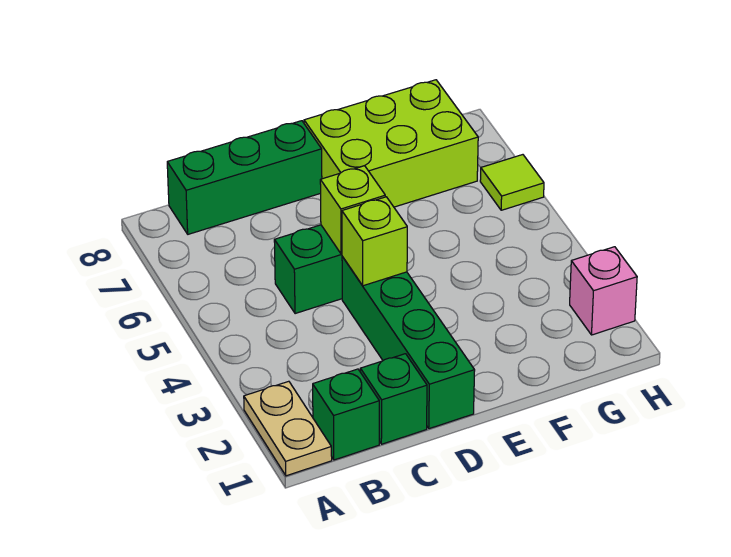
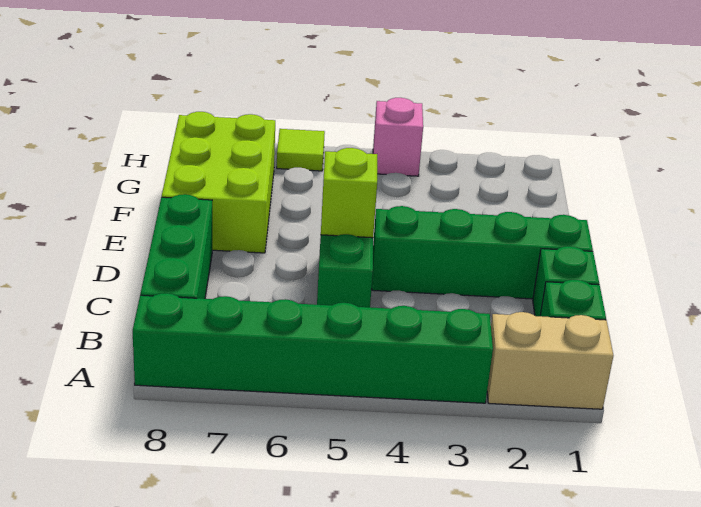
tan plate A1:A2 level 1 -> tan brick A1:A2 level 1
none -> green brick A3:A8 level 1
lime brick D4 level 2 -> none
pink brick H2 level 1 -> pink brick H4 level 1

